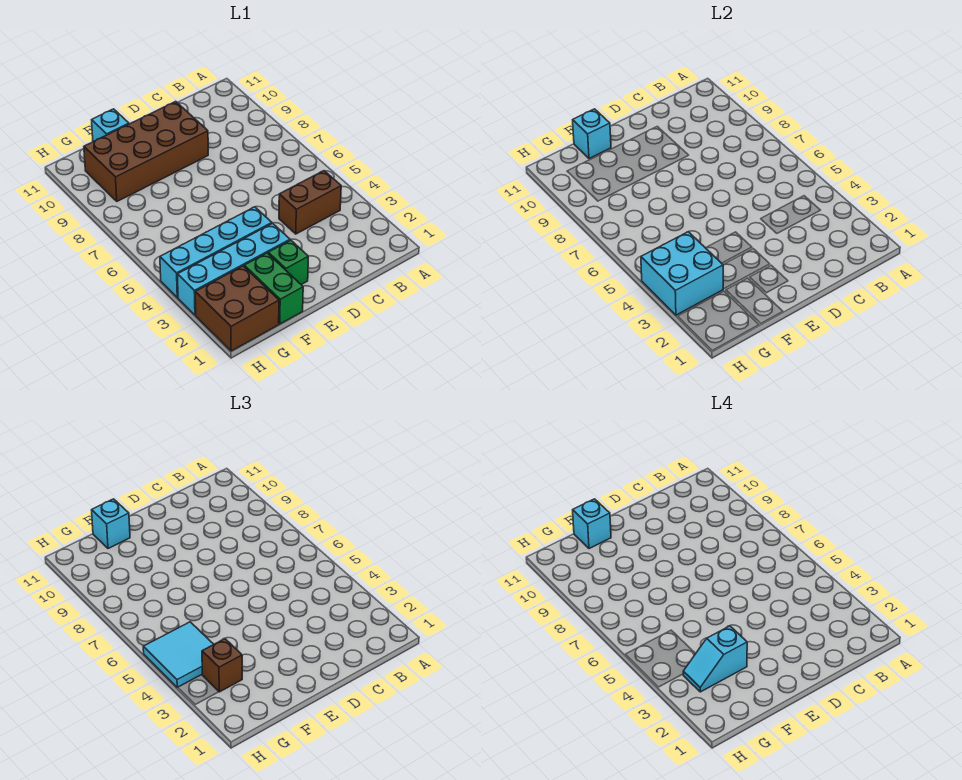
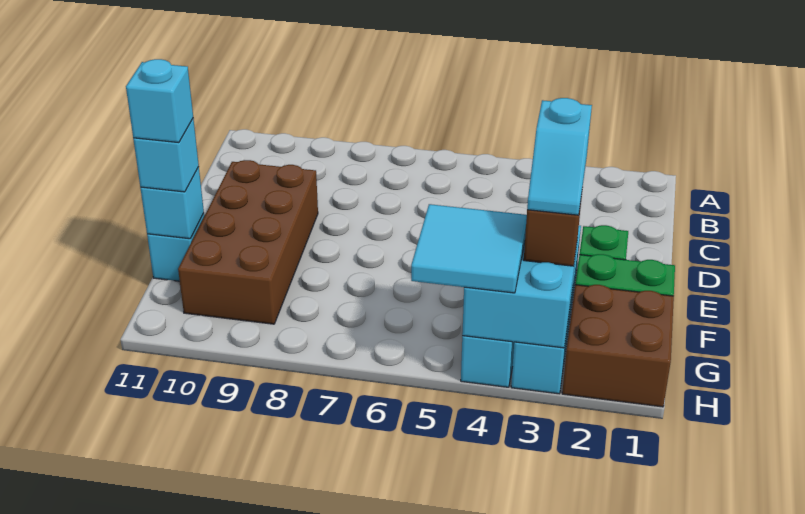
brown brick B4:C4 level 1 -> none

